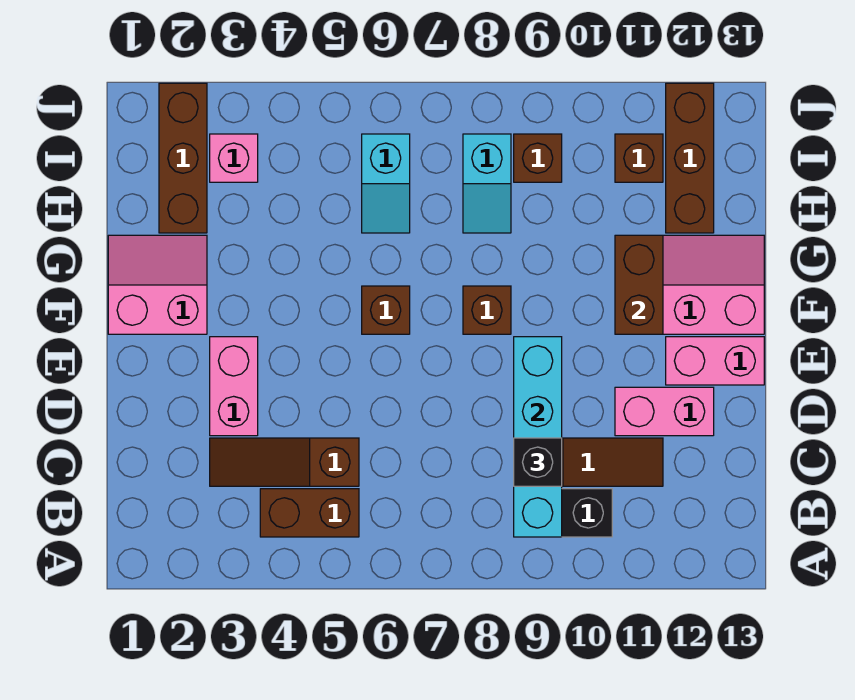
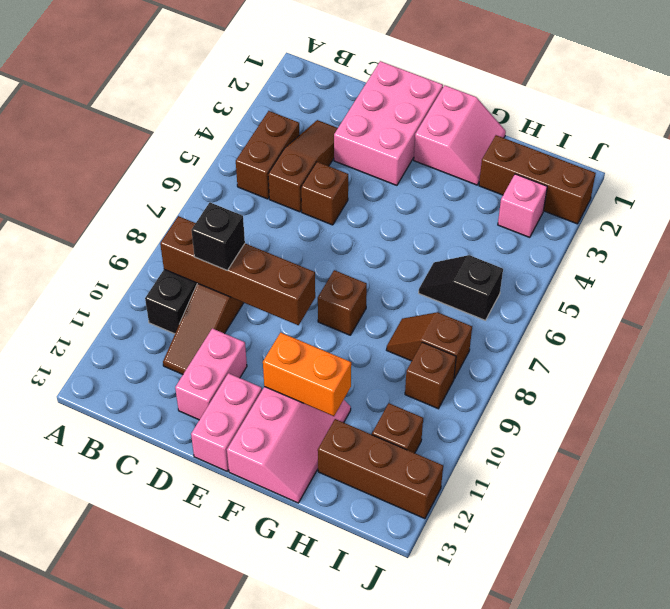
cyan brick B9:E9 level 2 -> brown brick B9:E9 level 2
pink brick D3:E3 level 1 -> pink brick D1:E3 level 1
brown brick F6 level 1 -> brown brick D5 level 1
brown brick F11:G11 level 2 -> orange brick F11:G11 level 2
cyan slope H6:I6 level 1 top I -> black slope H6:I6 level 1 top I
cyan slope H8:I8 level 1 top I -> brown slope H8:I8 level 1 top I

